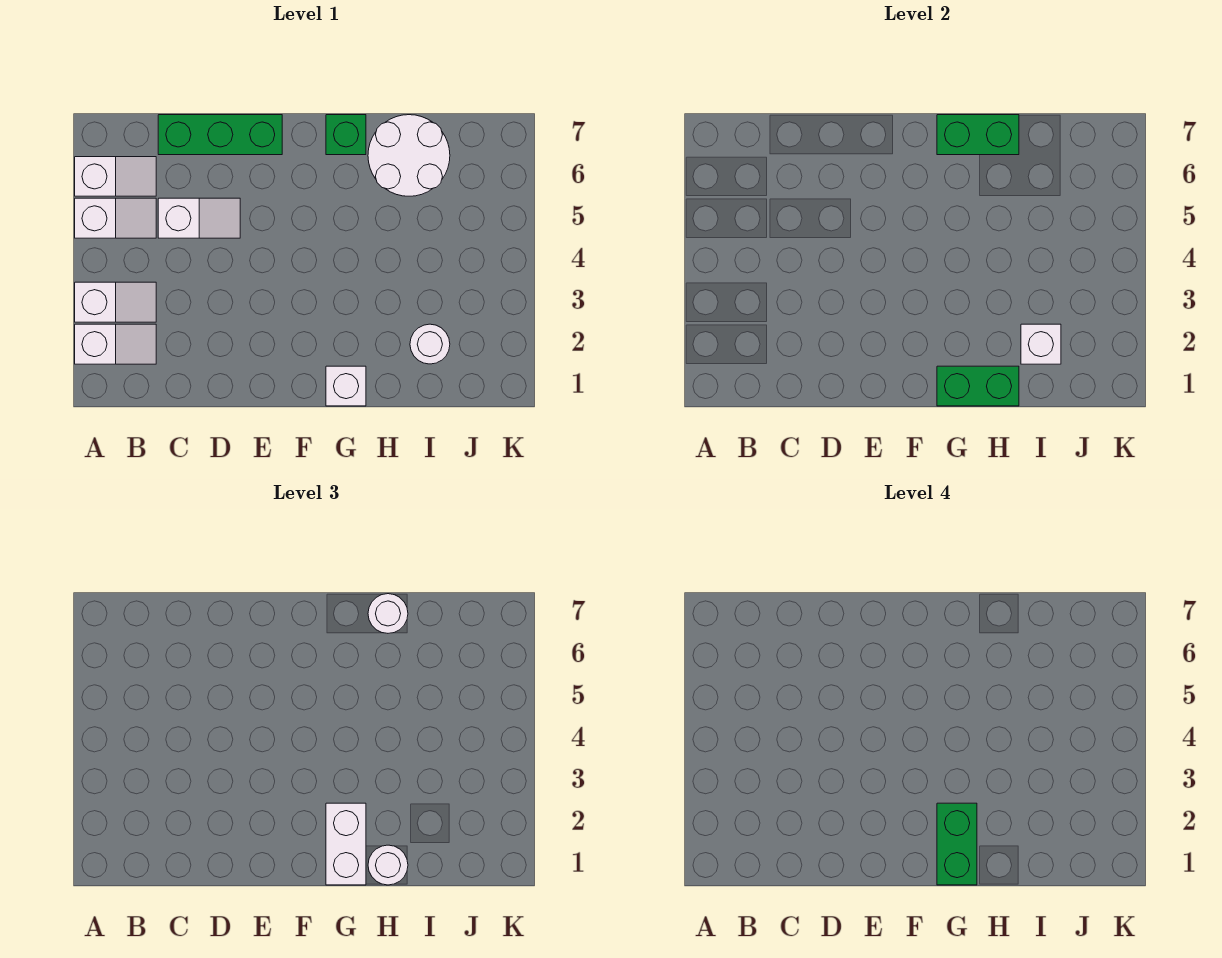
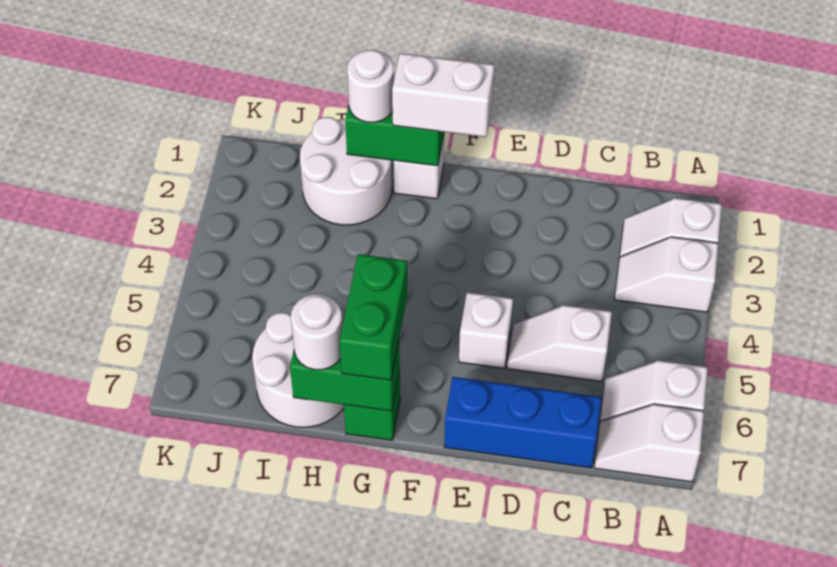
white slope A5:B5 level 1 top A -> white slope A7:B7 level 1 top A
green brick C7:E7 level 1 -> blue brick C7:E7 level 1
white brick G1:G2 level 3 -> white brick F1:G1 level 3
green brick G1:G2 level 4 -> green brick G6:G7 level 3
white round brick I2 level 1 -> white round brick H1:I2 level 1
white brick I2 level 2 -> white brick E5 level 1

